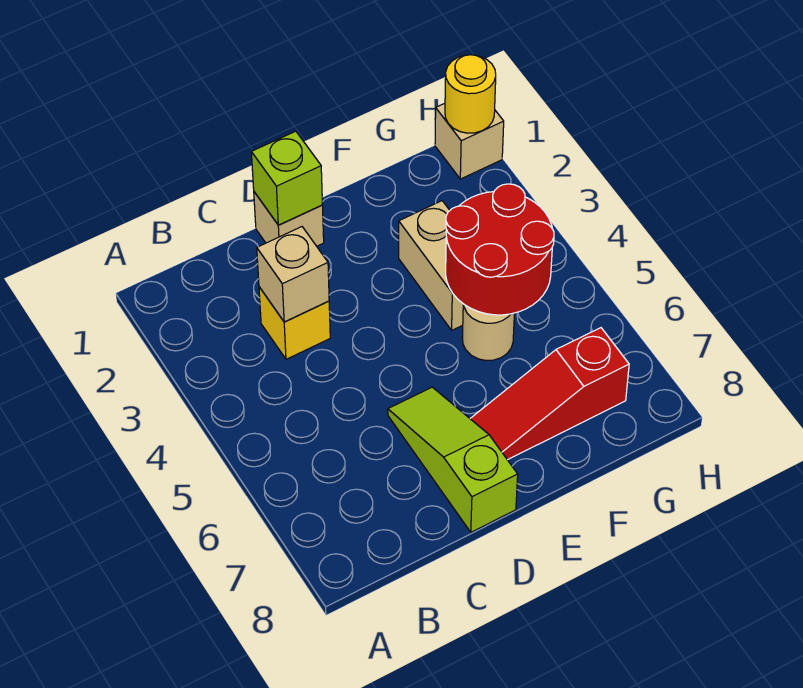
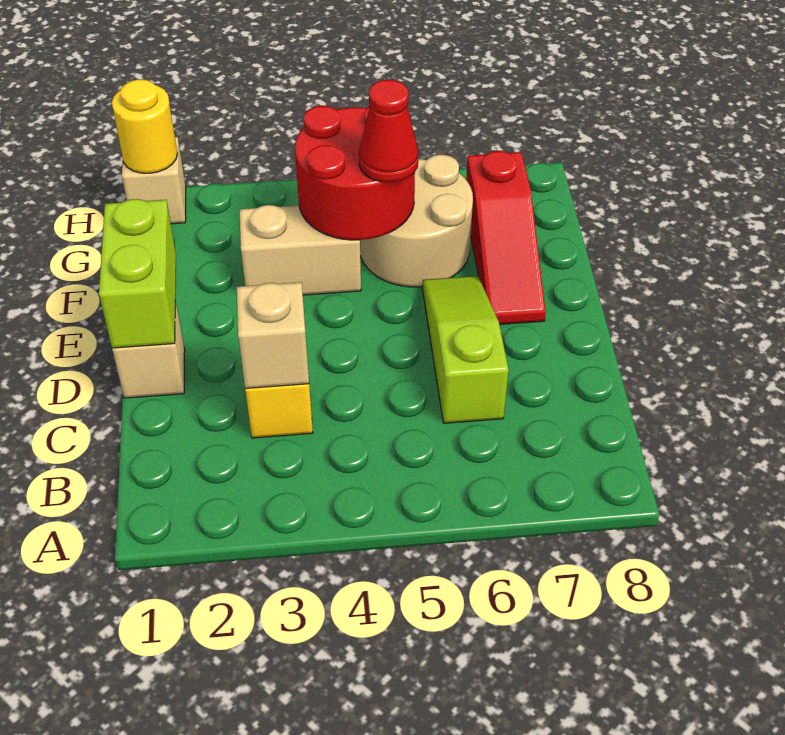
lime brick D1 level 2 -> lime brick D1:E1 level 2
lime slope D6:D8 level 1 top 8 -> lime slope C6:E6 level 1 top C
tan round brick F5 level 1 -> tan round brick F5:G6 level 1
none -> red cone F5 level 3

